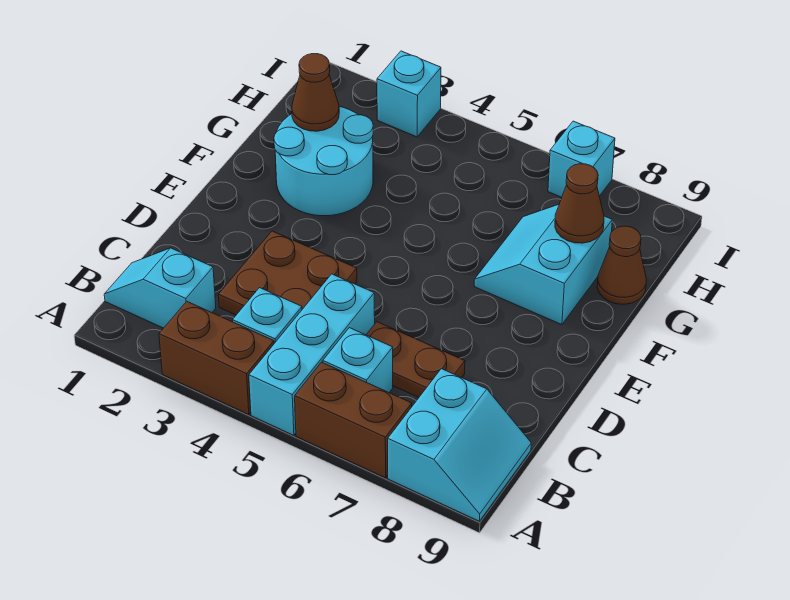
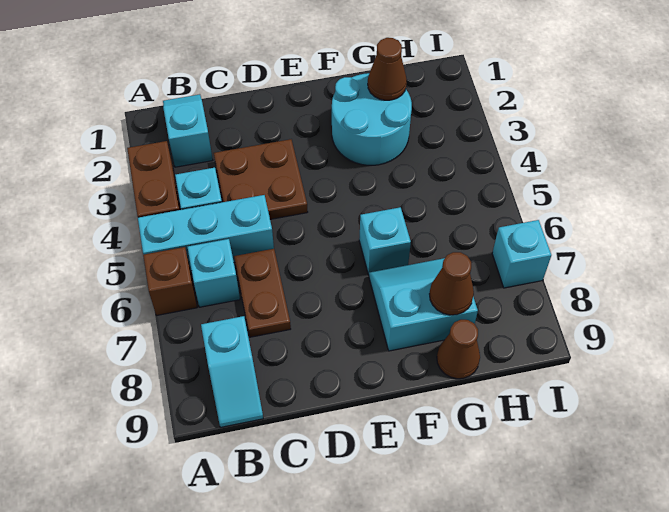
brown brick A6:A7 level 1 -> brown brick A6 level 1
cyan slope A8:B9 level 1 top 8 -> cyan slope B8:B9 level 1 top 8
cyan brick I3 level 1 -> cyan brick F6 level 1

